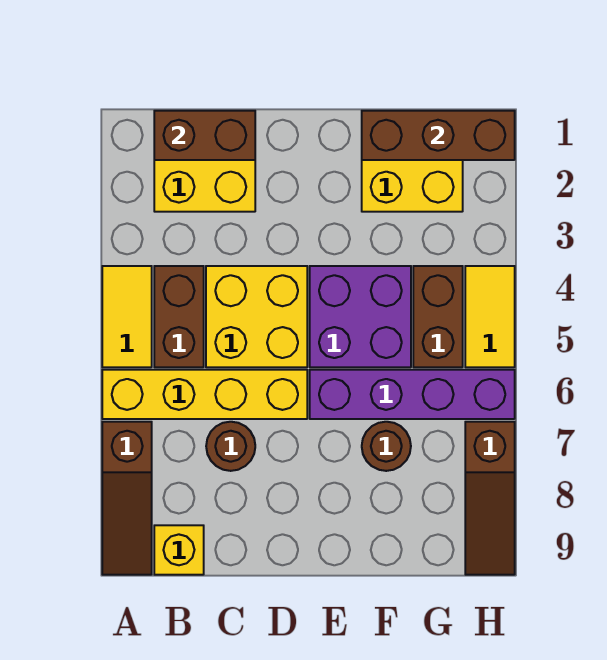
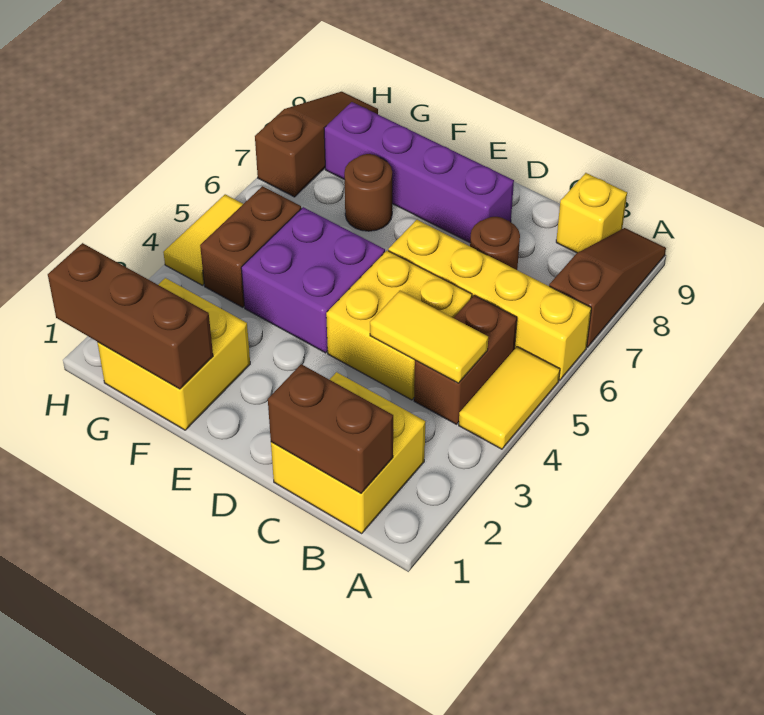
none -> yellow tile B4:C4 level 2
purple brick E6:H6 level 1 -> purple brick D8:G8 level 1

